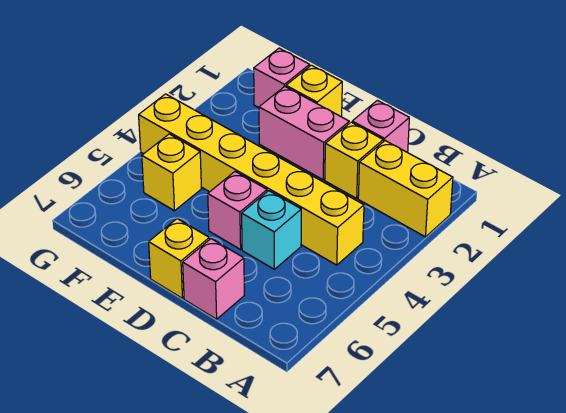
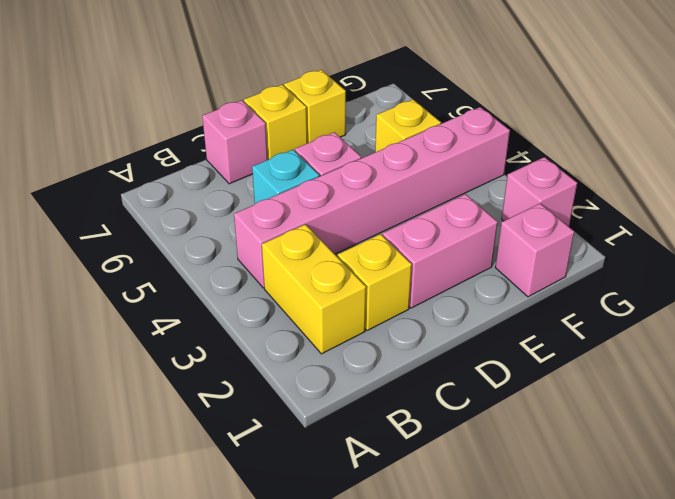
yellow brick A2:B2 level 1 -> yellow brick B2:B3 level 1
yellow brick B4:G4 level 1 -> pink brick B4:G4 level 1
pink brick C1 level 1 -> pink brick G2 level 1
yellow brick E1 level 1 -> yellow brick E7 level 1

